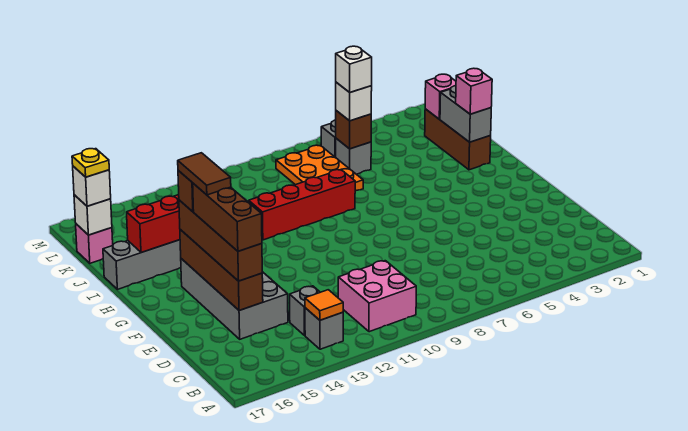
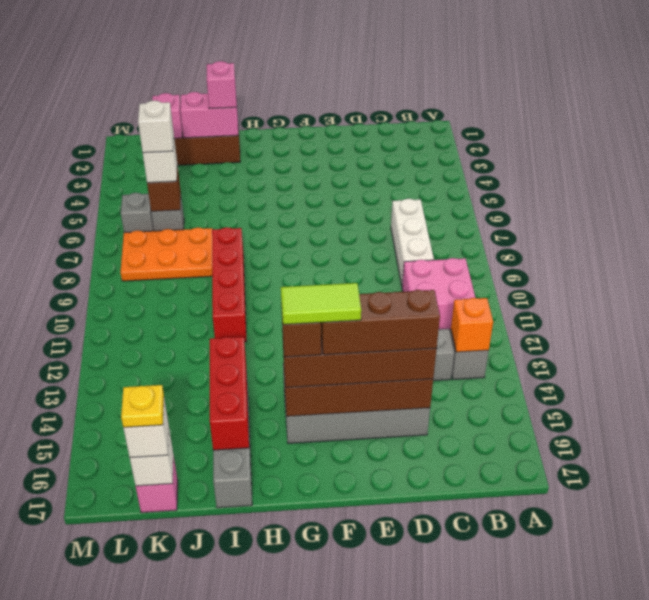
orange tile B13 level 2 -> orange brick B13 level 2
none -> white brick C7:C9 level 1
brown tile F15:G15 level 5 -> lime tile F15:G15 level 5
grey brick I2:J2 level 2 -> pink brick I2:J2 level 2

